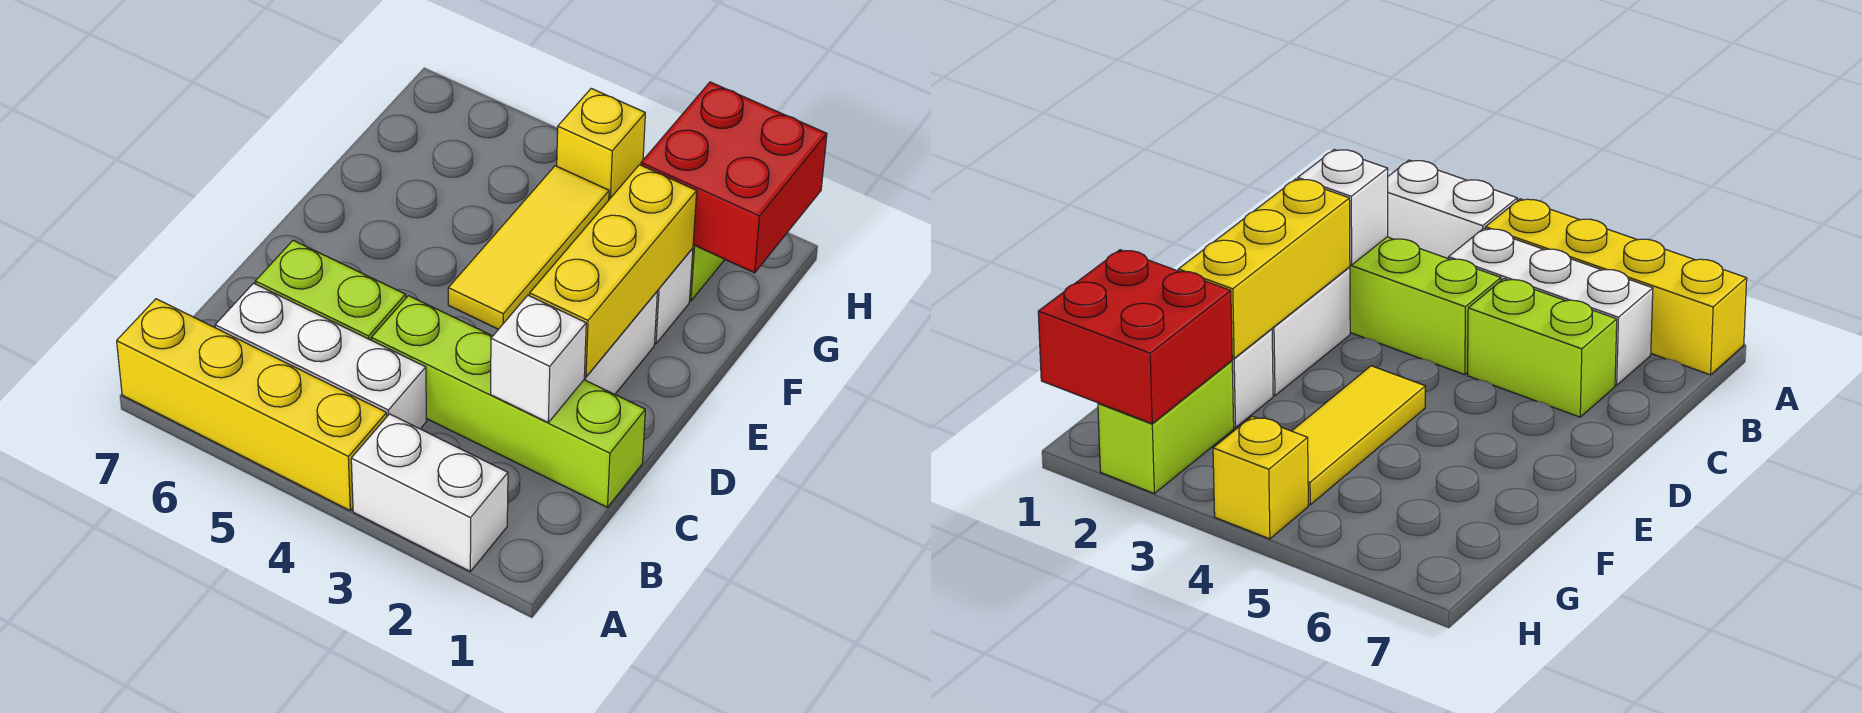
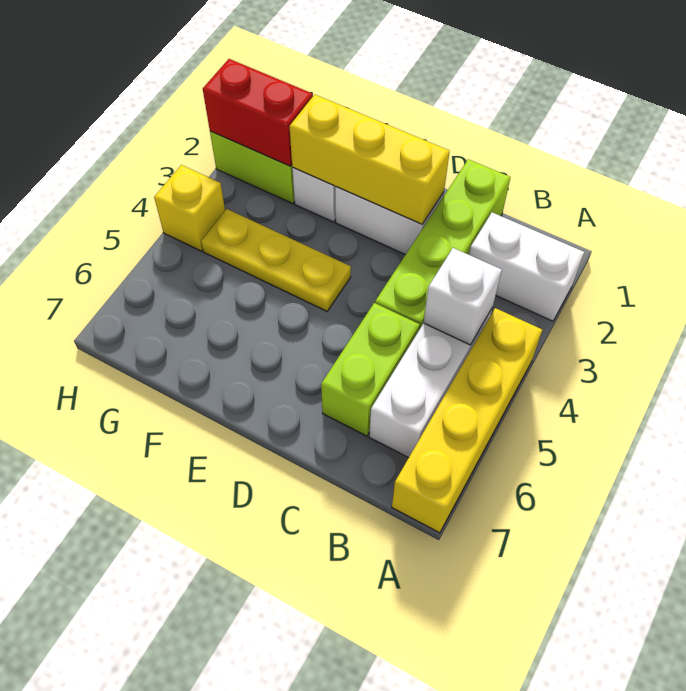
white brick A2:A3 level 1 -> white brick A2:B2 level 1
white brick C2 level 2 -> white brick B4 level 2
yellow tile E4:G4 level 1 -> yellow plate E4:G4 level 1
red brick G1:H2 level 2 -> red brick G2:H2 level 2

